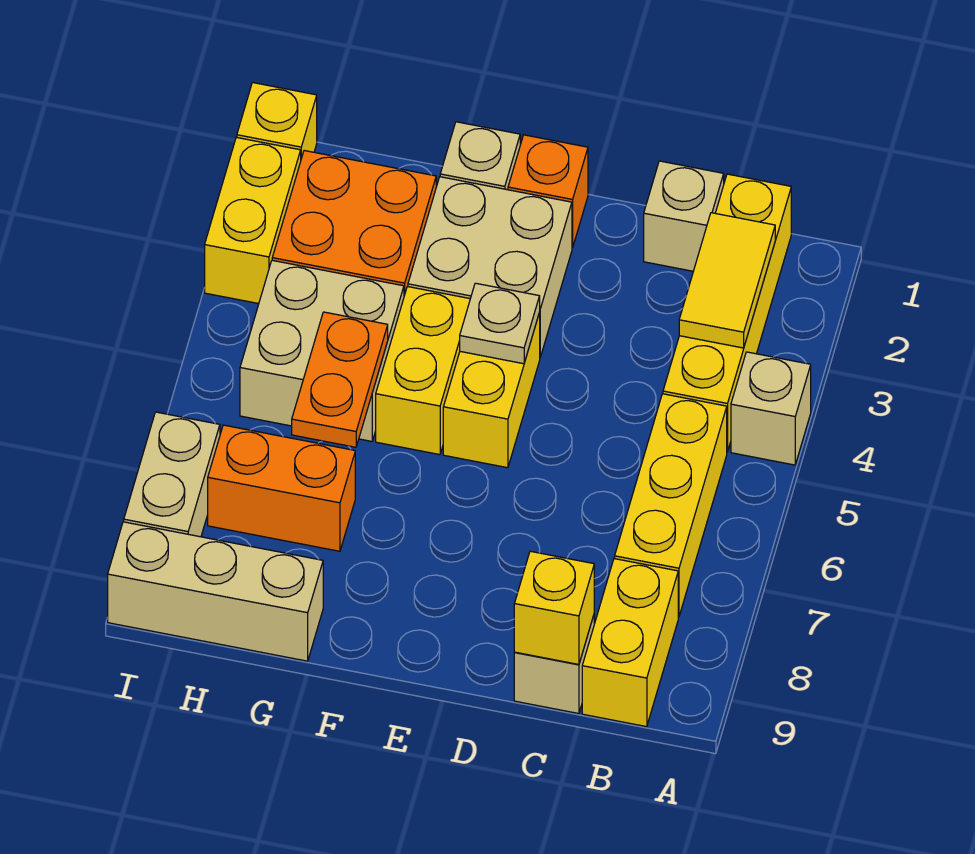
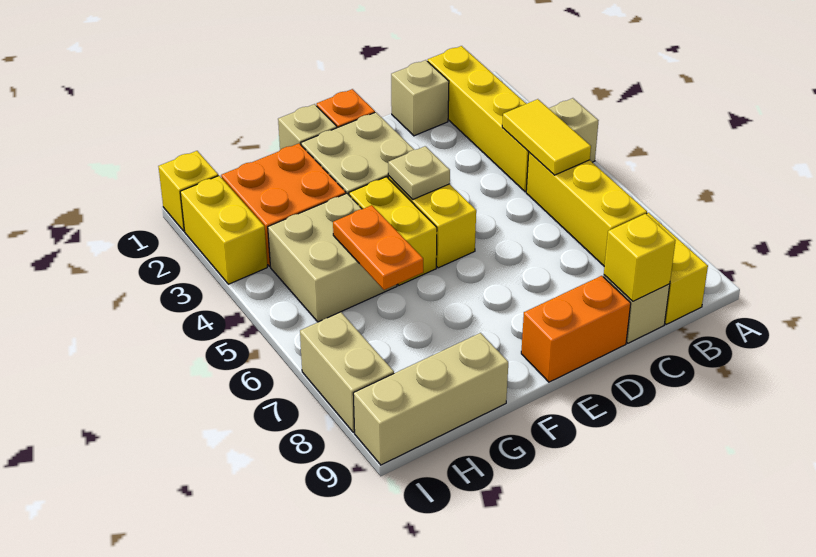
yellow tile B2:B3 level 2 -> yellow tile B4:B5 level 2
orange brick G7:H7 level 1 -> orange brick D9:E9 level 1

